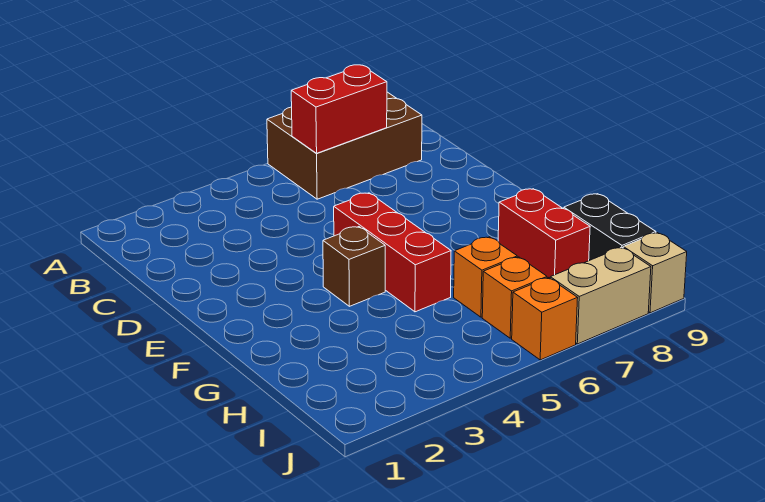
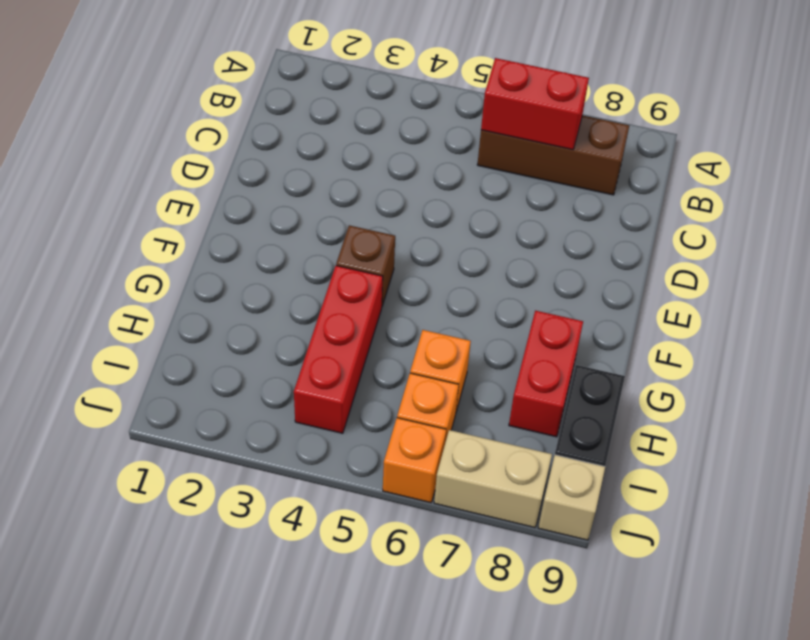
brown brick A6:B8 level 1 -> brown brick B6:B8 level 1
red brick E5:G5 level 1 -> red brick G4:I4 level 1

